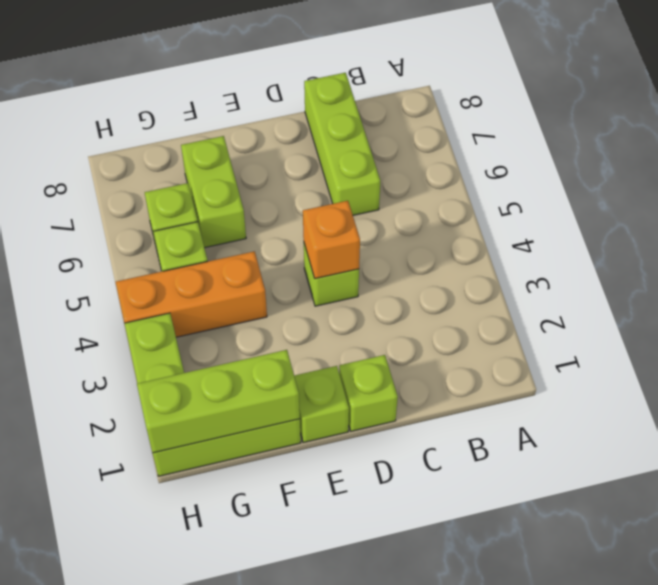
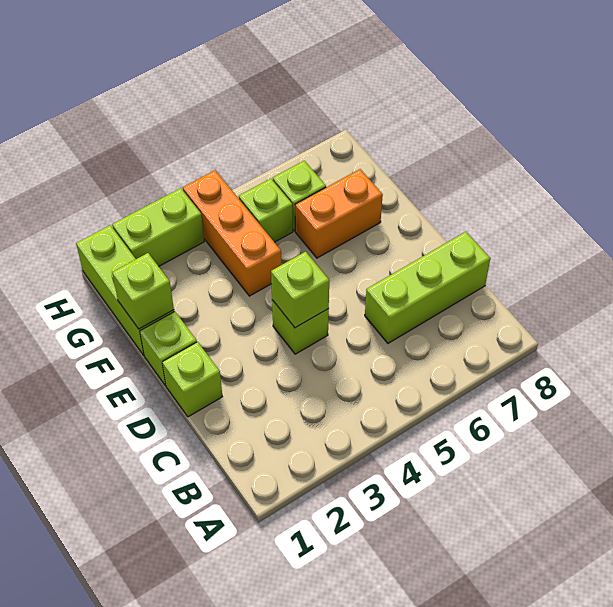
orange brick D4 level 2 -> lime brick D4 level 2
lime brick F1:H1 level 2 -> lime brick F1 level 2
lime brick F6:F7 level 1 -> orange brick F6:F7 level 1

